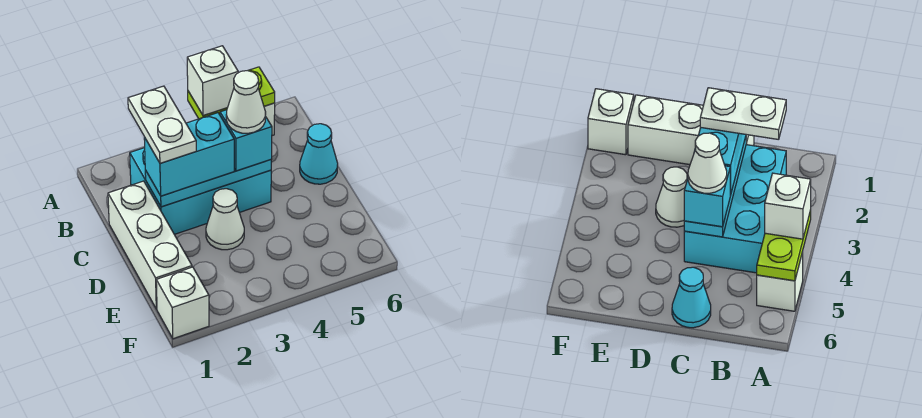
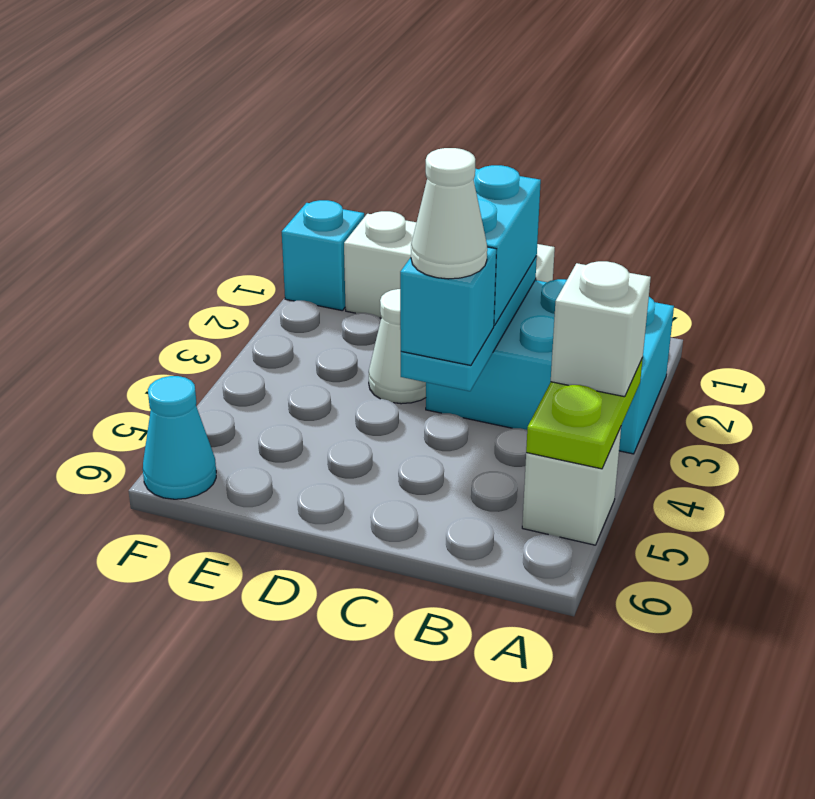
cyan brick B2:C4 level 1 -> cyan brick A2:C3 level 1
white plate B2:C2 level 4 -> none
cyan cone C6 level 1 -> cyan cone F6 level 1
white brick F1 level 1 -> cyan brick F1 level 1

